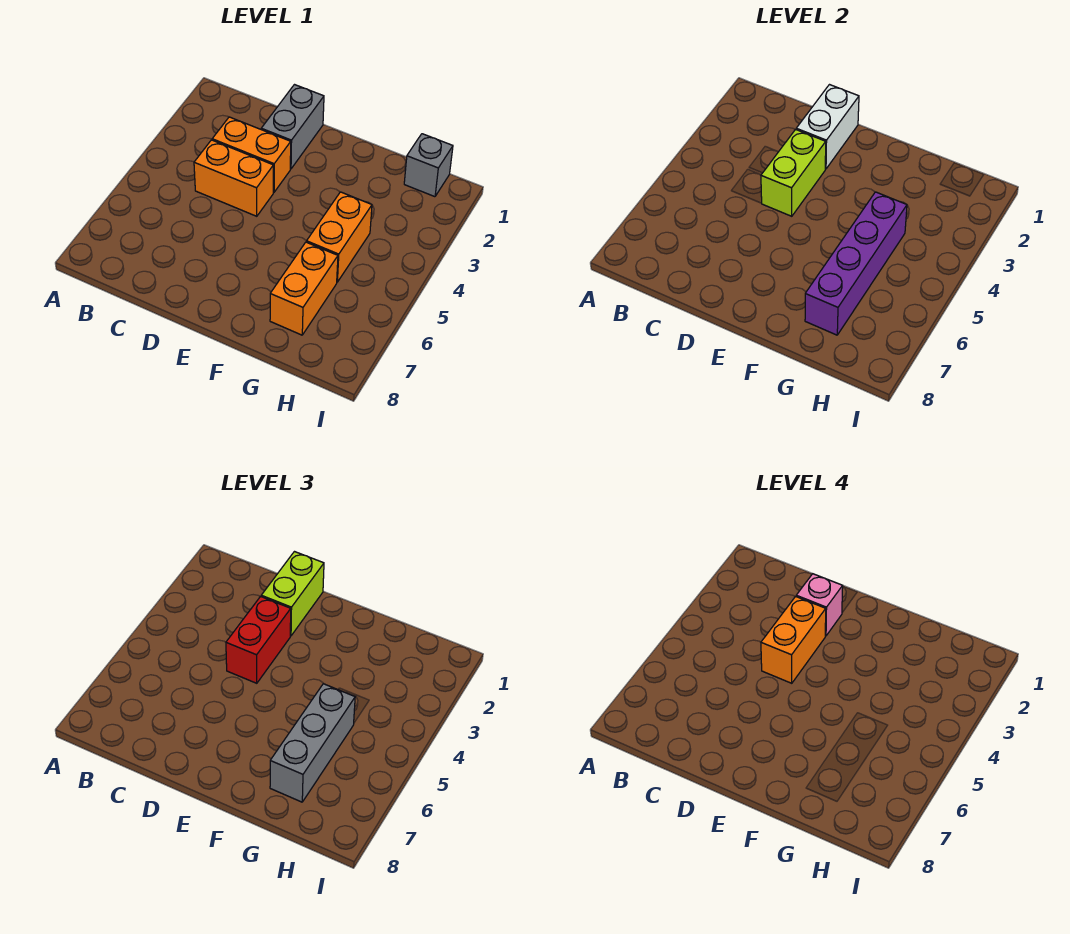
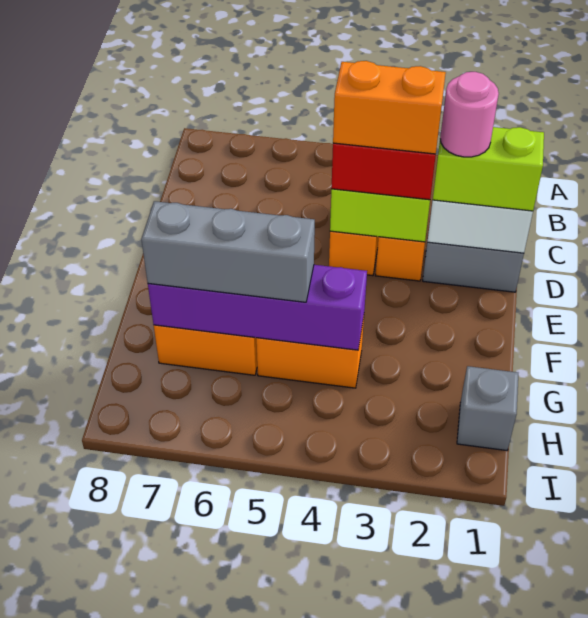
pink brick D2 level 4 -> pink round brick D2 level 4

